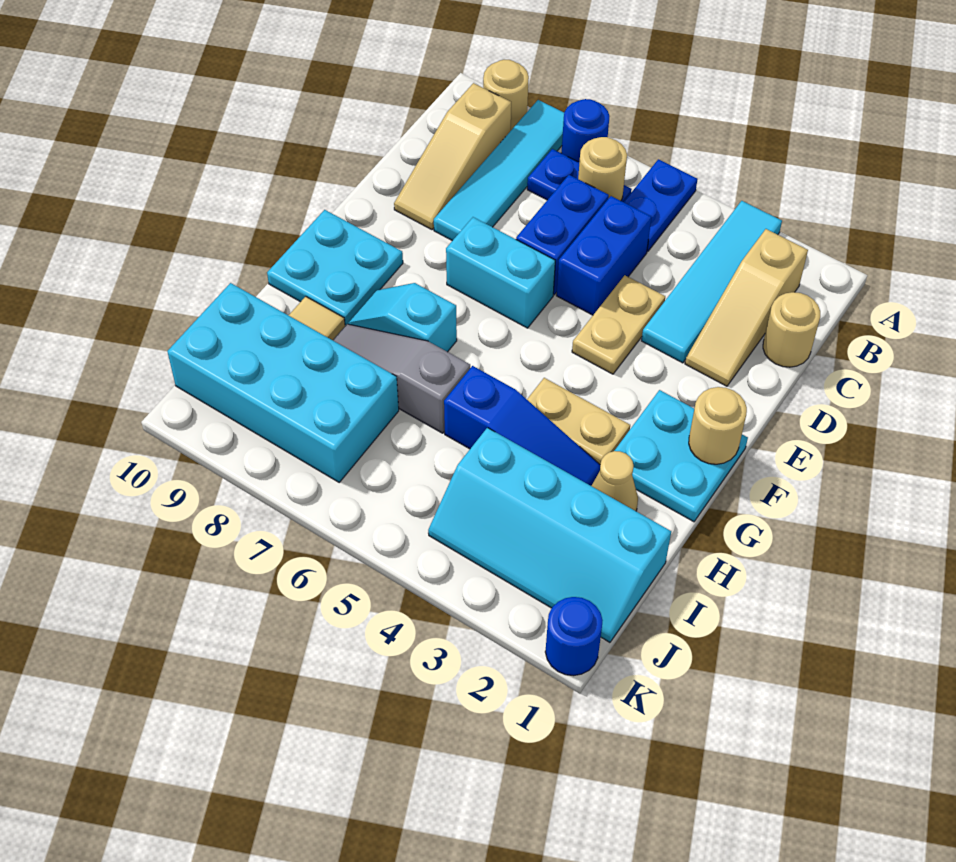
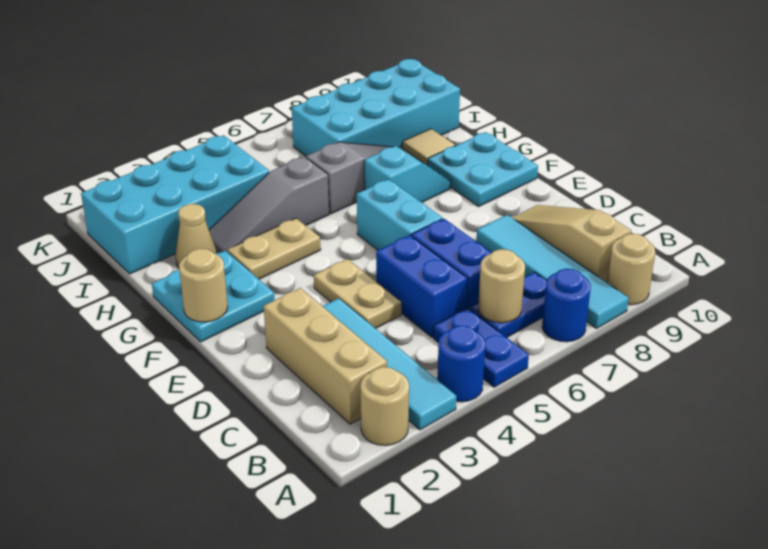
tan slope B2:D2 level 1 top B -> tan brick B2:D2 level 1
tan round brick C1 level 1 -> tan round brick A2 level 1
cyan brick E6:E7 level 1 -> cyan brick E6:F6 level 1
blue slope H3:H5 level 1 top 5 -> grey slope H3:H5 level 1 top 5
cyan slope I1:J4 level 1 top I -> cyan brick I1:J4 level 1
blue round brick K1 level 1 -> blue round brick A4 level 1

